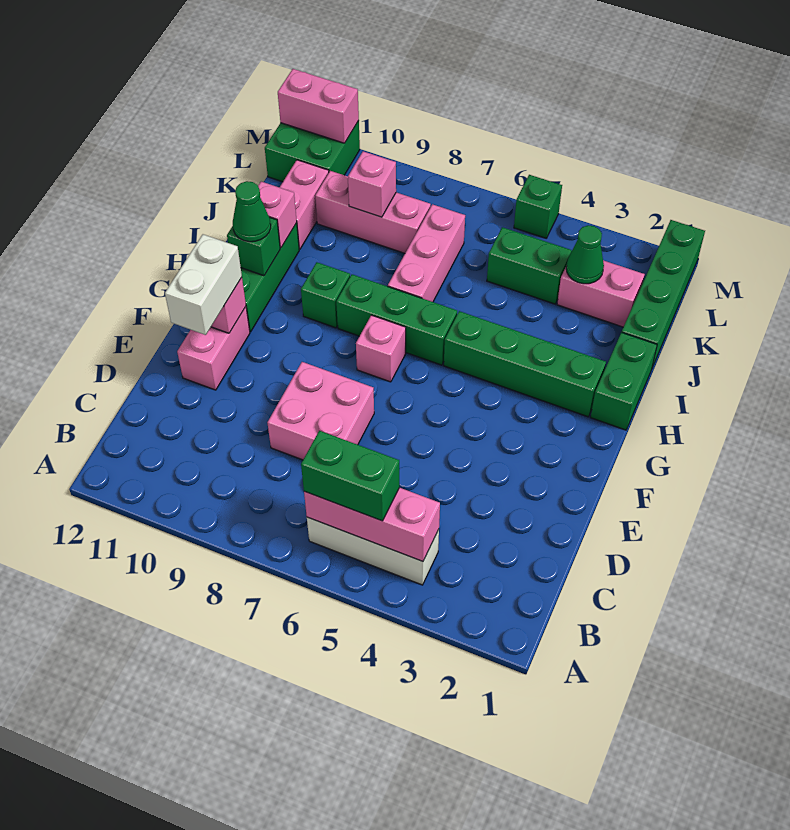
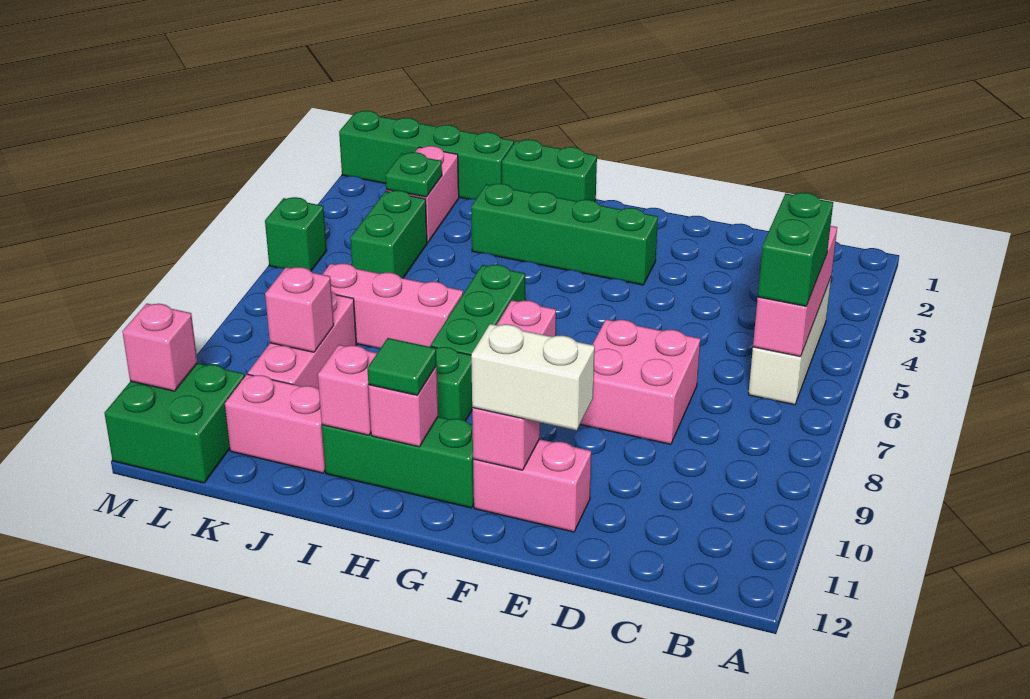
green brick H2:H5 level 1 -> green brick F3:I3 level 1
green brick H11 level 2 -> pink brick H11 level 2
green cone H11 level 3 -> green tile H11 level 3
green cone K3 level 2 -> green plate K3 level 2
pink brick M11:M12 level 2 -> pink brick M11 level 2

